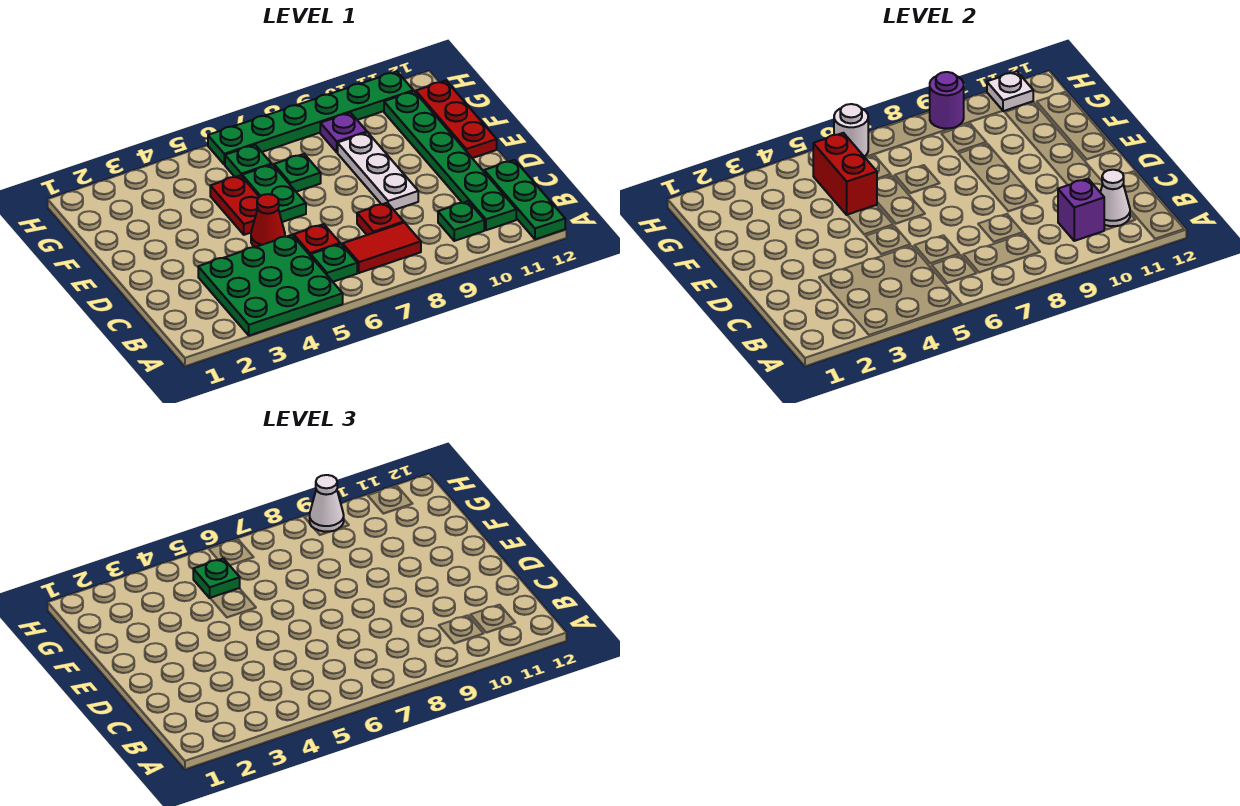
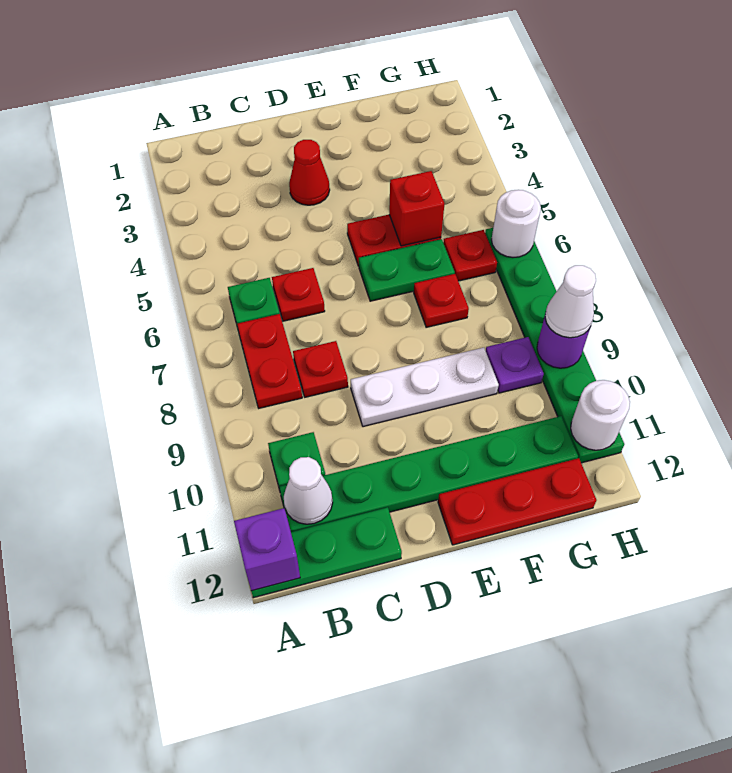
green plate A3:C5 level 1 -> none
red tile B7:B8 level 1 -> red plate B7:B8 level 1
purple brick B10 level 2 -> purple brick A12 level 2
red cone D5 level 1 -> red cone D3 level 1
red brick F5:G5 level 2 -> red brick F5 level 2
green plate F7 level 1 -> red plate F7 level 1
green plate G5 level 3 -> none
green plate G6 level 1 -> red plate G6 level 1
white plate H11 level 2 -> white round brick H11 level 2

